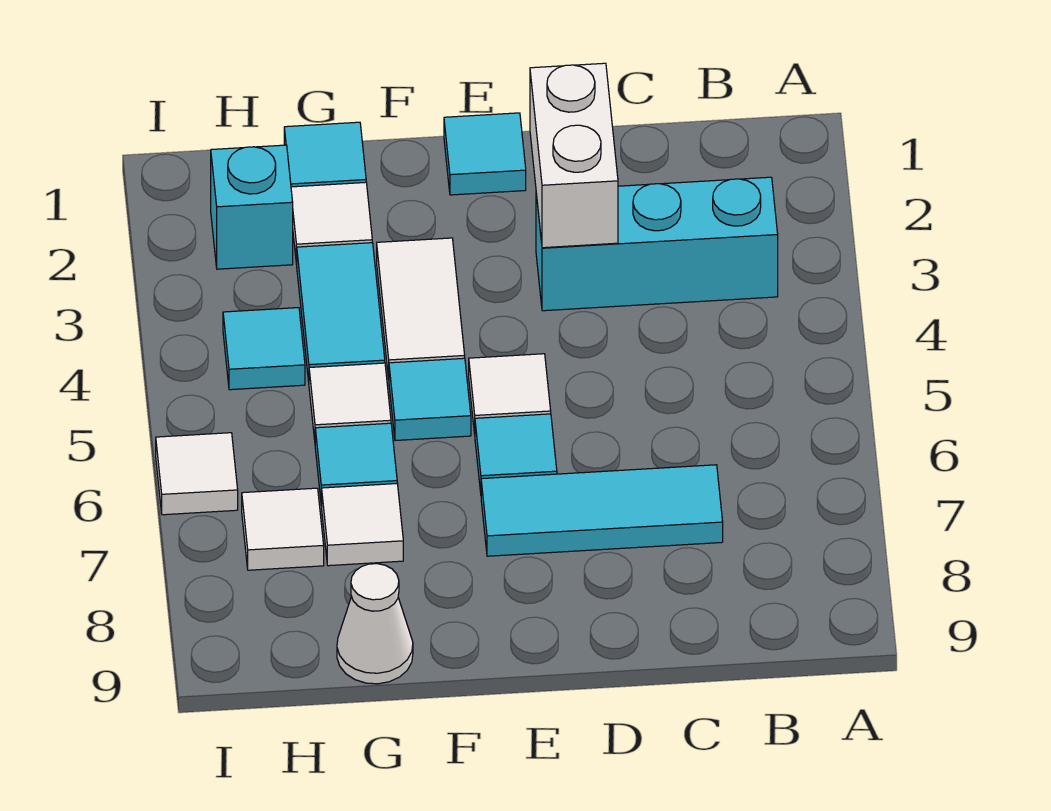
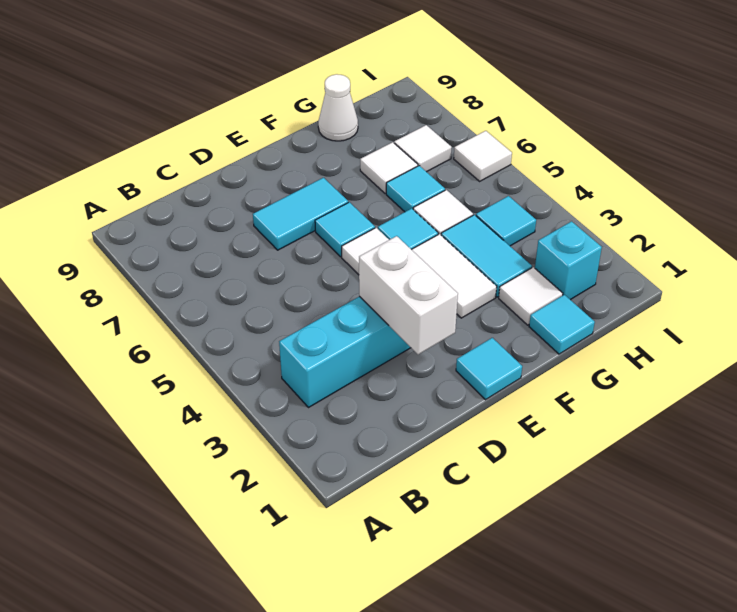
cyan tile C7:E7 level 1 -> cyan tile D7:E7 level 1

